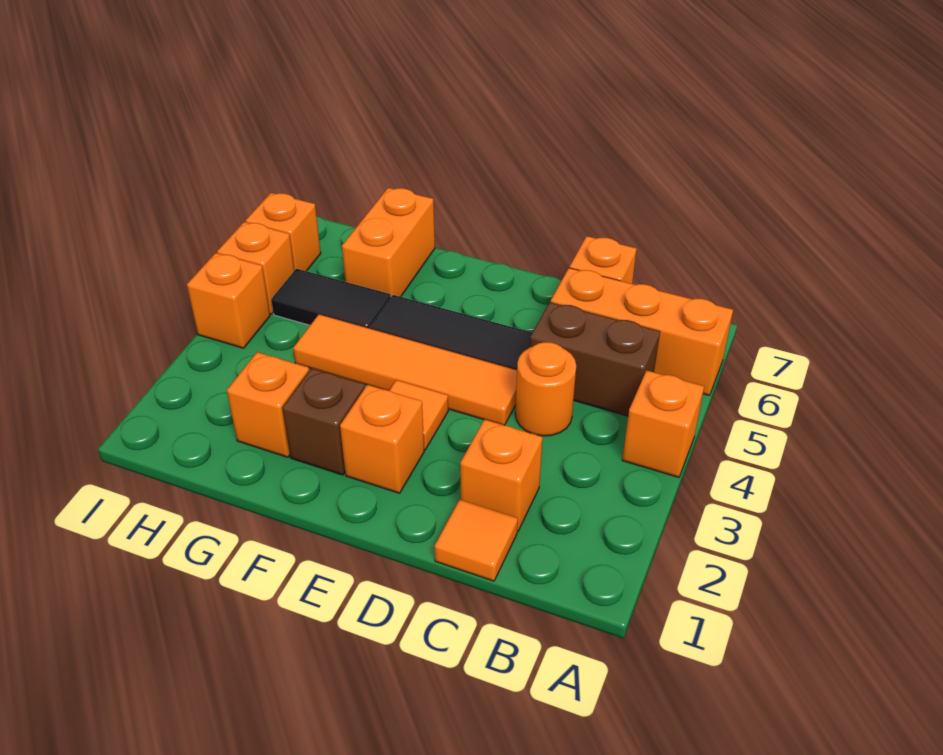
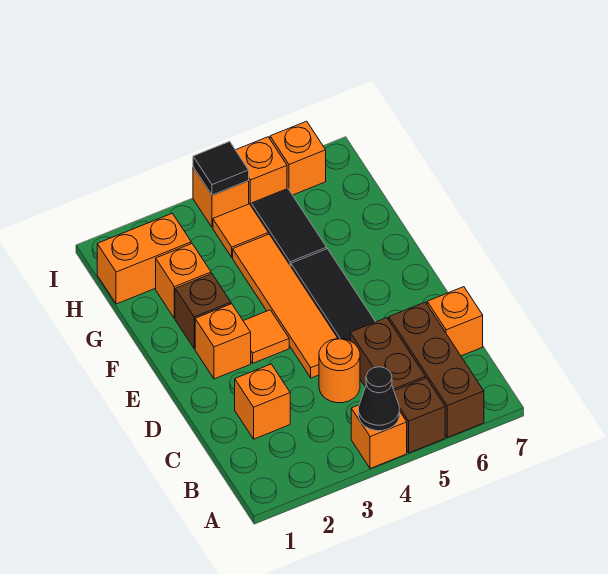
none -> black cone A4 level 2
none -> brown brick A5 level 1
orange brick A6:C6 level 1 -> brown brick A6:C6 level 1
orange tile C1 level 1 -> orange tile H4 level 1
orange brick G6:G7 level 1 -> orange brick H1:H2 level 1
none -> black tile I4 level 2

